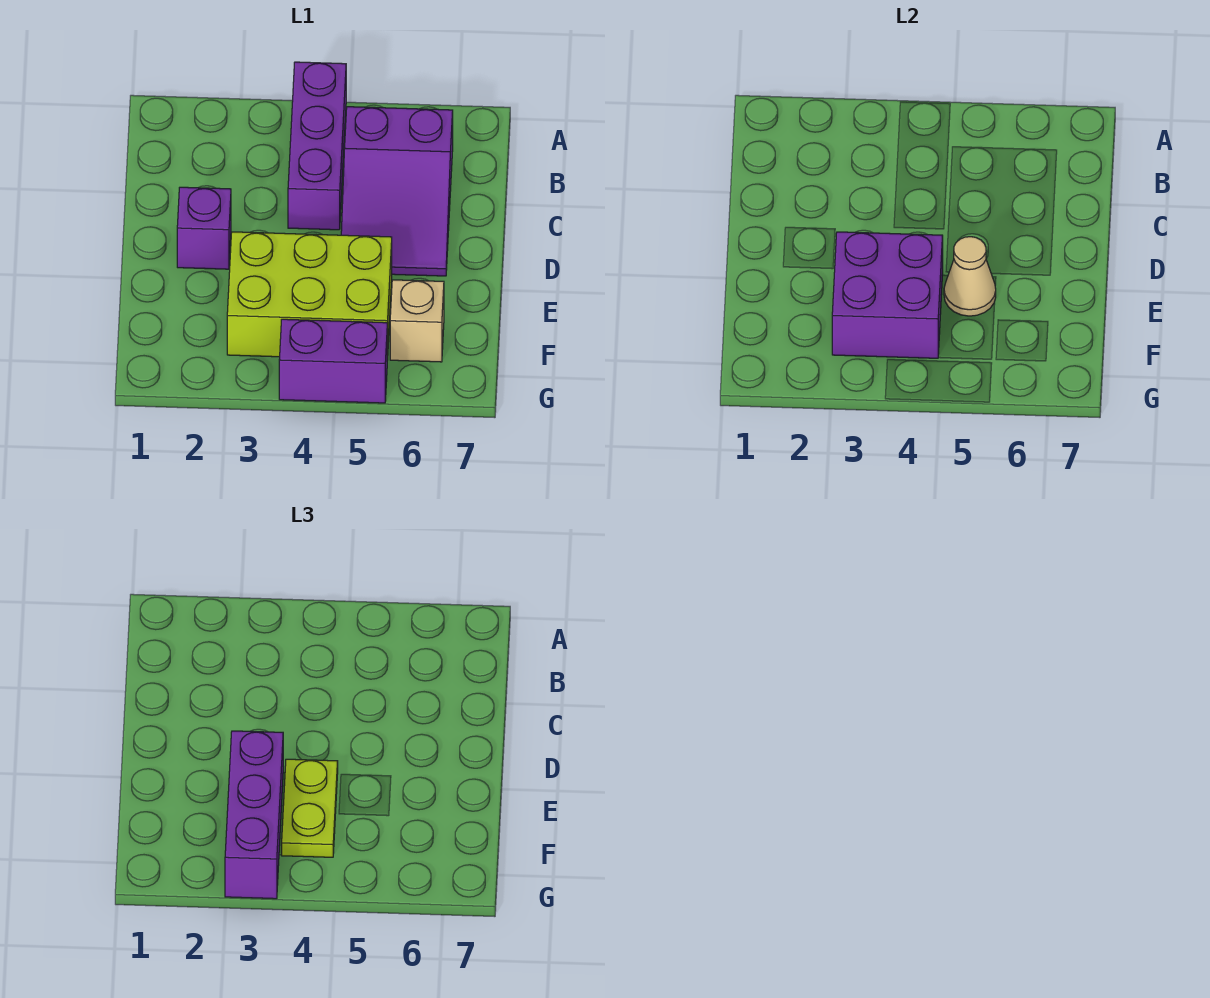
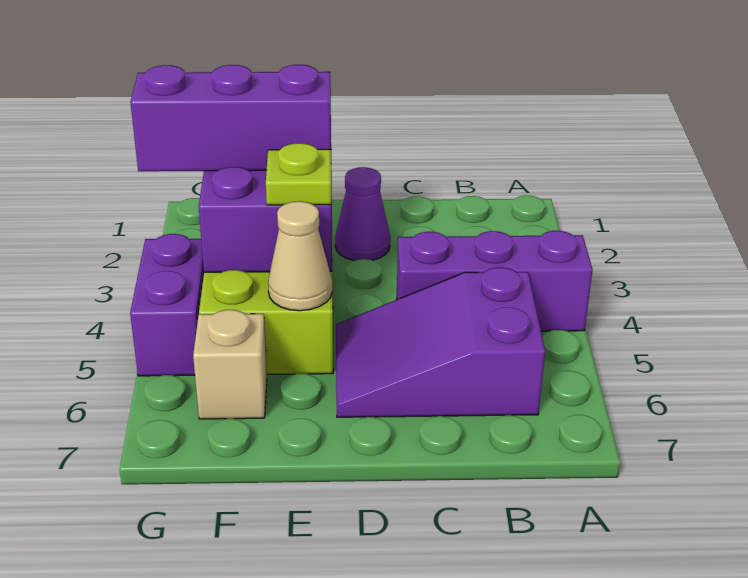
purple brick D2 level 1 -> purple cone D2 level 1
lime plate E4:F4 level 3 -> lime plate E4 level 3

